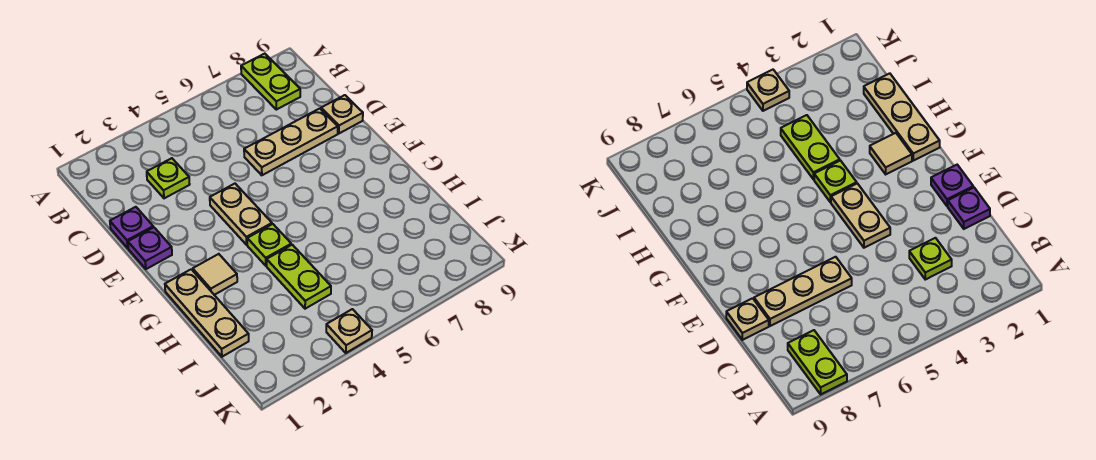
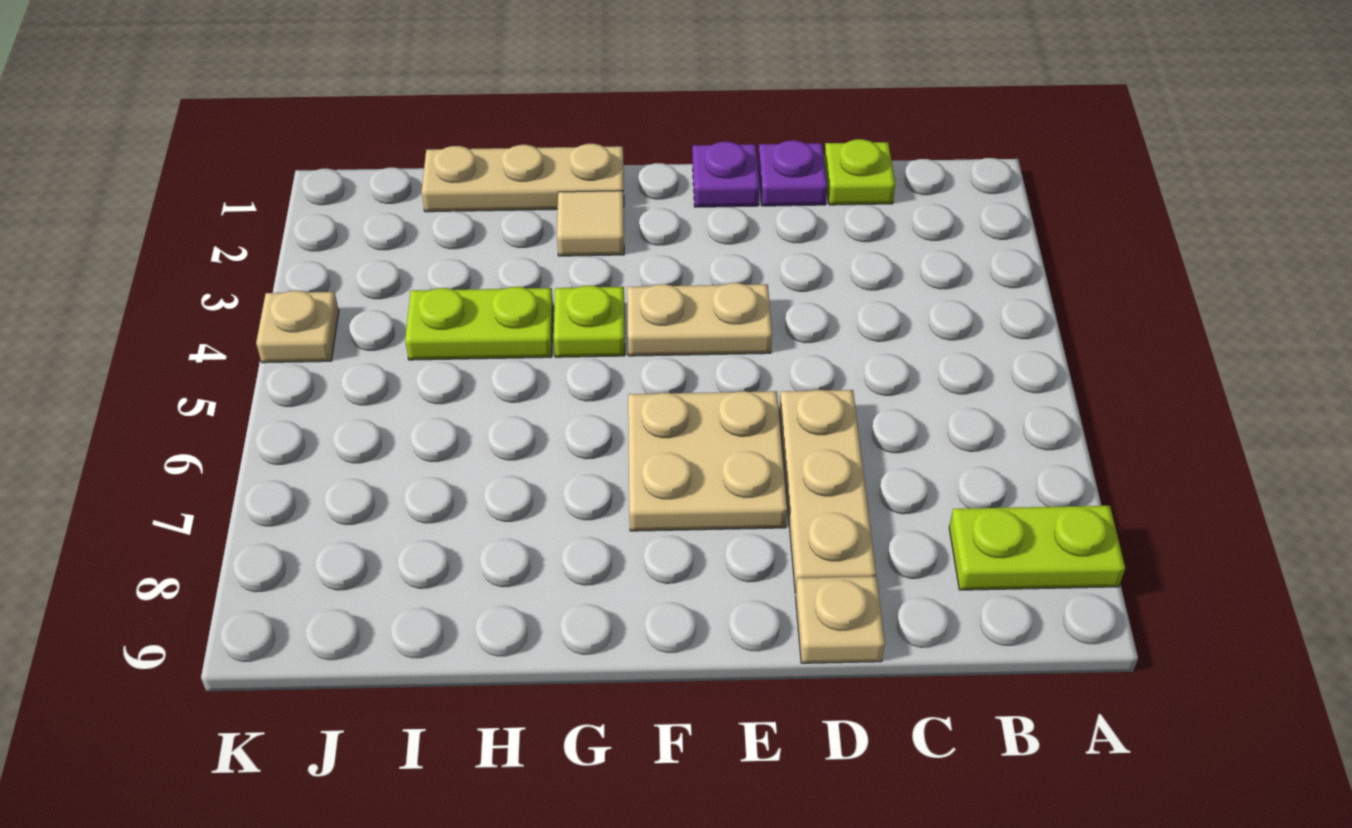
lime plate C3 level 1 -> lime plate C1 level 1
none -> tan plate E6:F7 level 1

